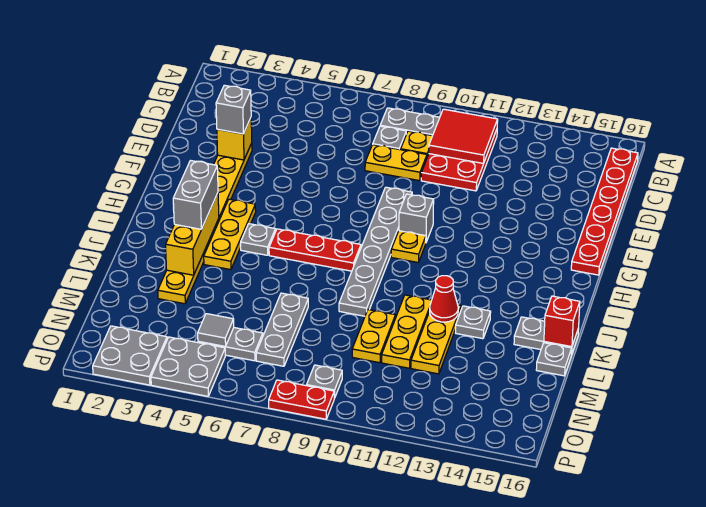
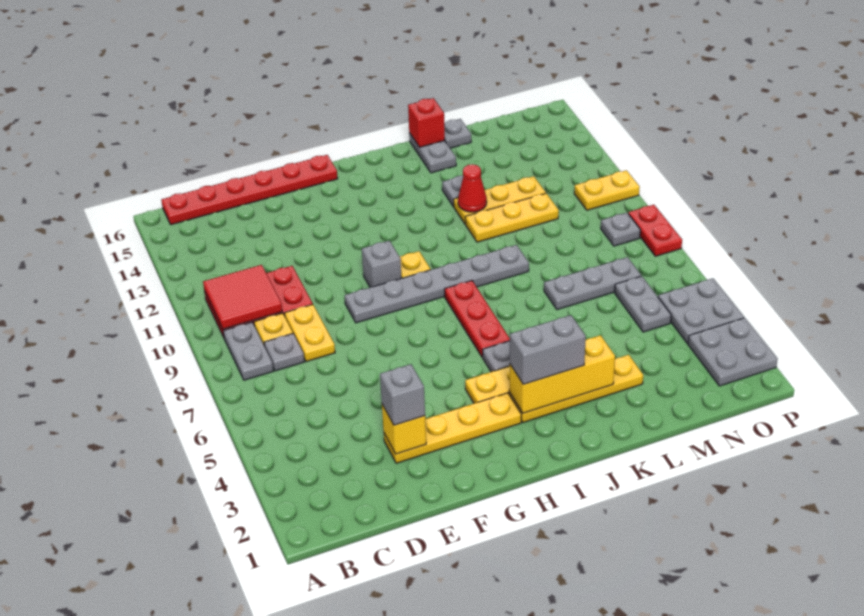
yellow plate L10:M10 level 1 -> yellow plate O11:P11 level 1
grey tile N5 level 2 -> none

